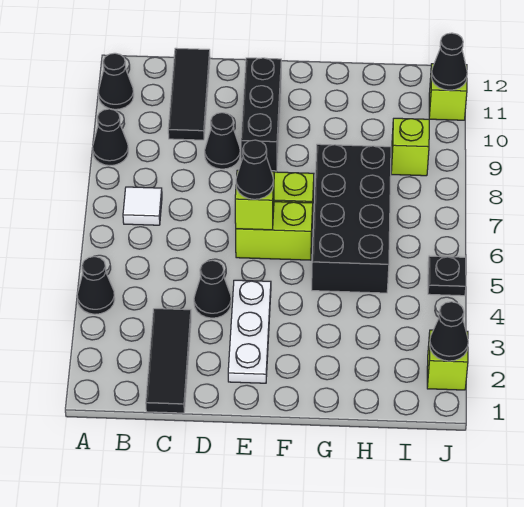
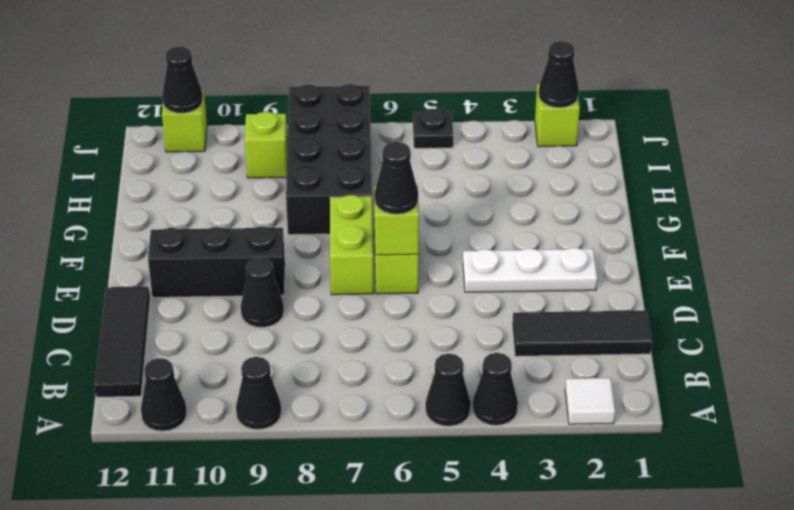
white tile B7 level 1 -> white tile A2 level 1
black tile C10:C12 level 1 -> black tile B12:D12 level 1
black cone D4 level 1 -> black cone A5 level 1
black brick G5:H8 level 1 -> black brick G7:J8 level 1

